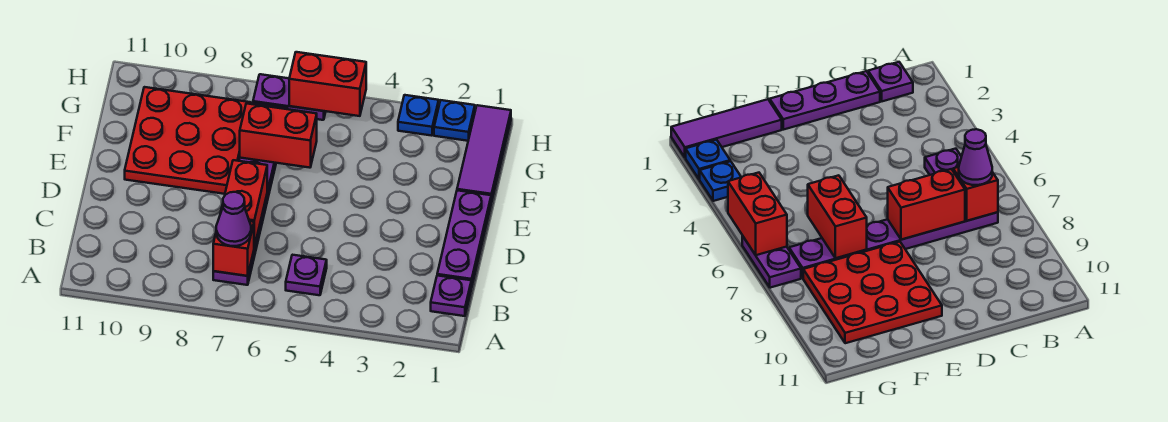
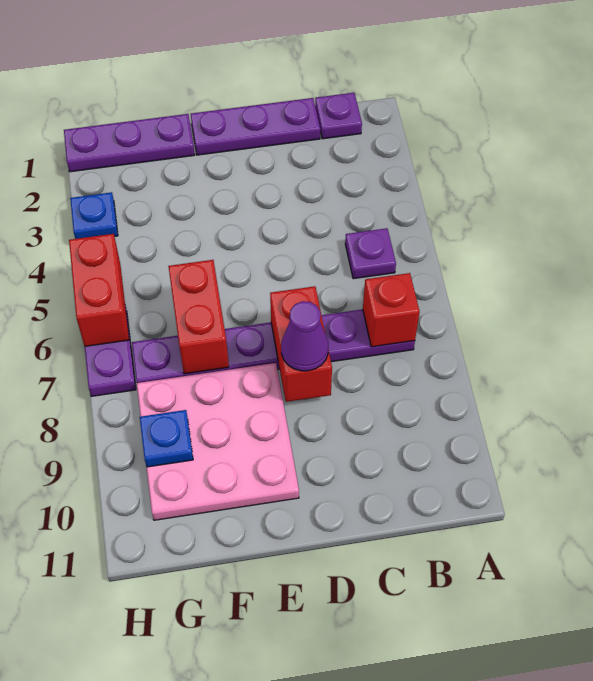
purple cone B7 level 3 -> purple cone D8 level 3
red brick C7:D7 level 2 -> red brick D7:D8 level 2
red plate E8:G10 level 1 -> pink plate E8:G10 level 1
purple tile F1:H1 level 1 -> purple plate F1:H1 level 1
blue plate H2 level 1 -> blue plate G9 level 2

